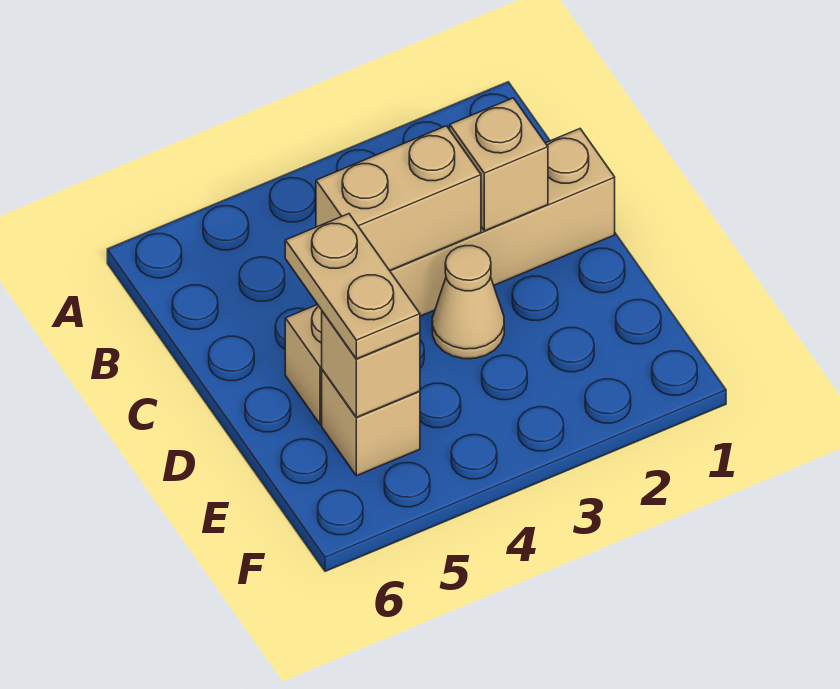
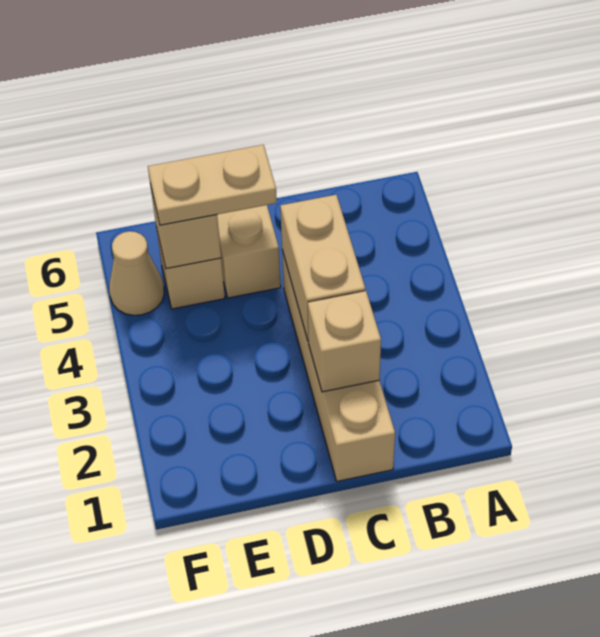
tan cone D3 level 1 -> tan cone F5 level 1

